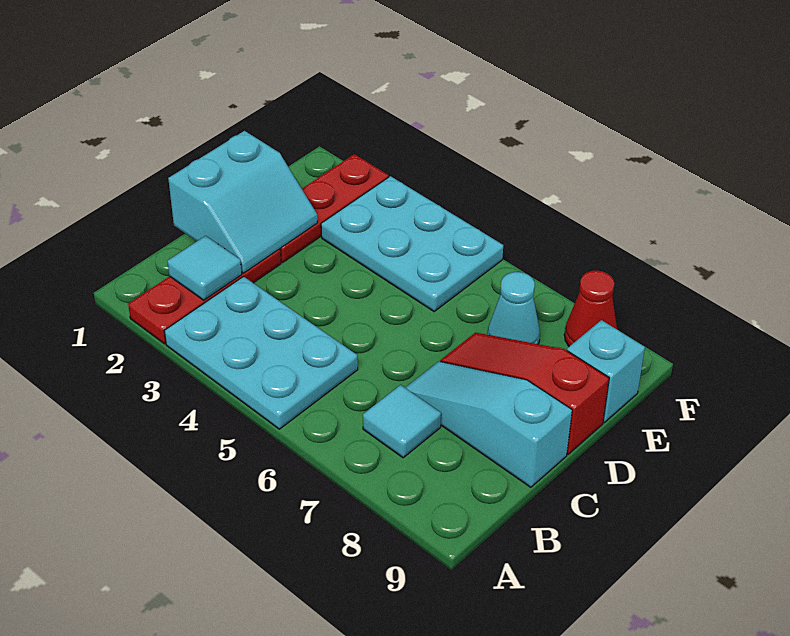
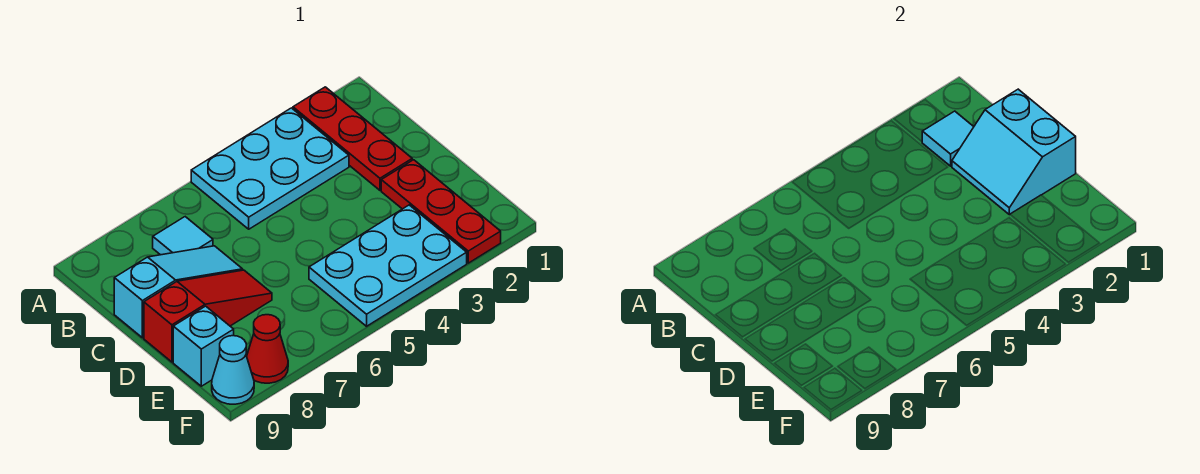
cyan cone E7 level 1 -> cyan cone F9 level 1

